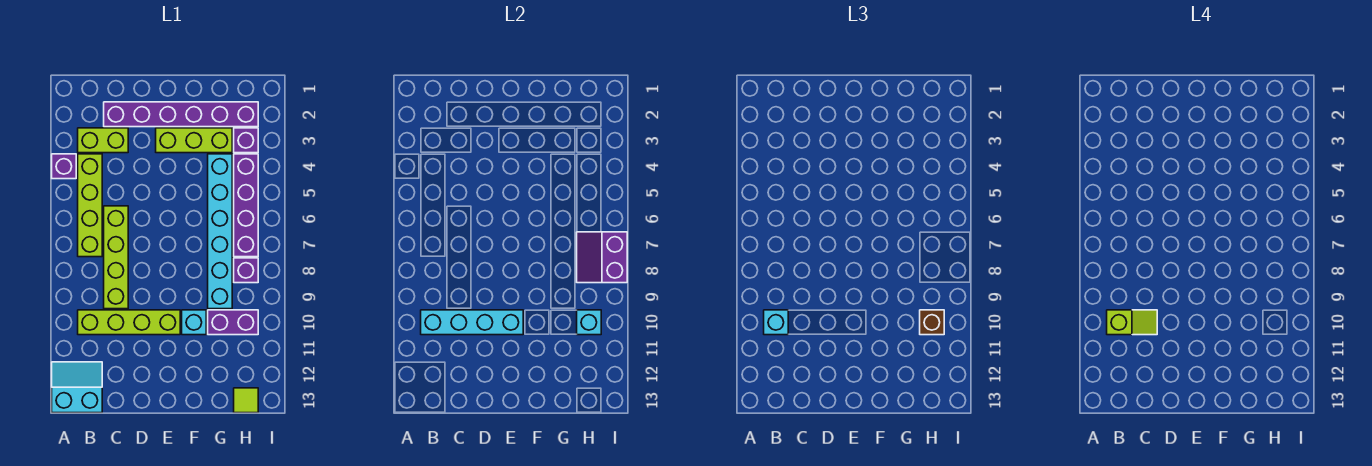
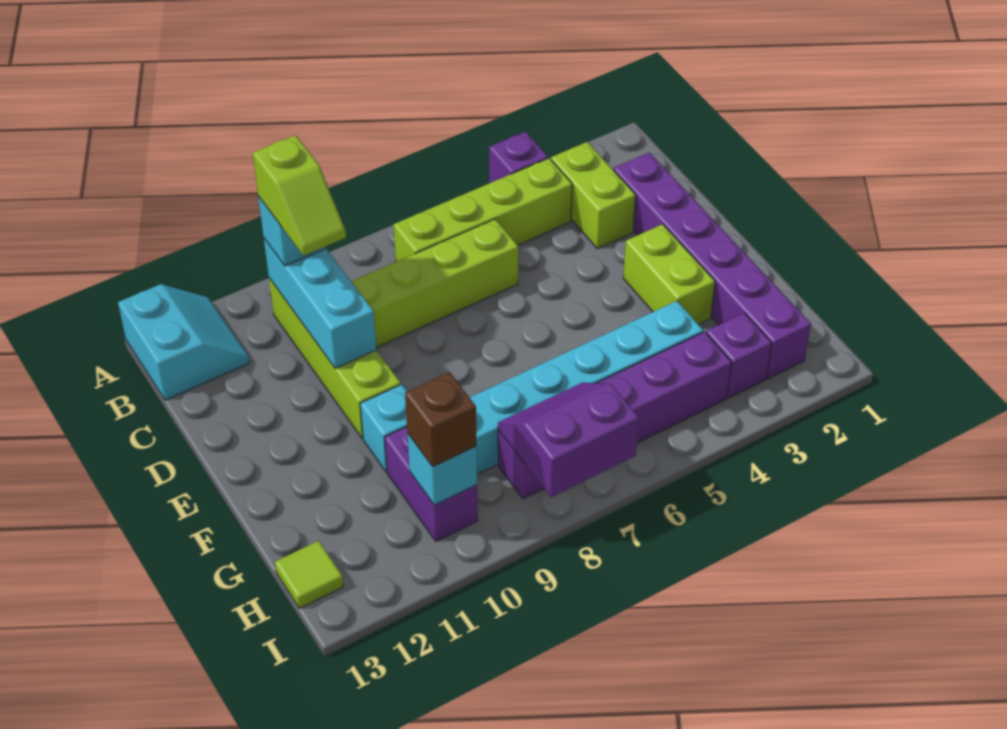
cyan brick B10:E10 level 2 -> cyan brick B10:D10 level 2
lime brick E3:G3 level 1 -> lime brick E3:F3 level 1

